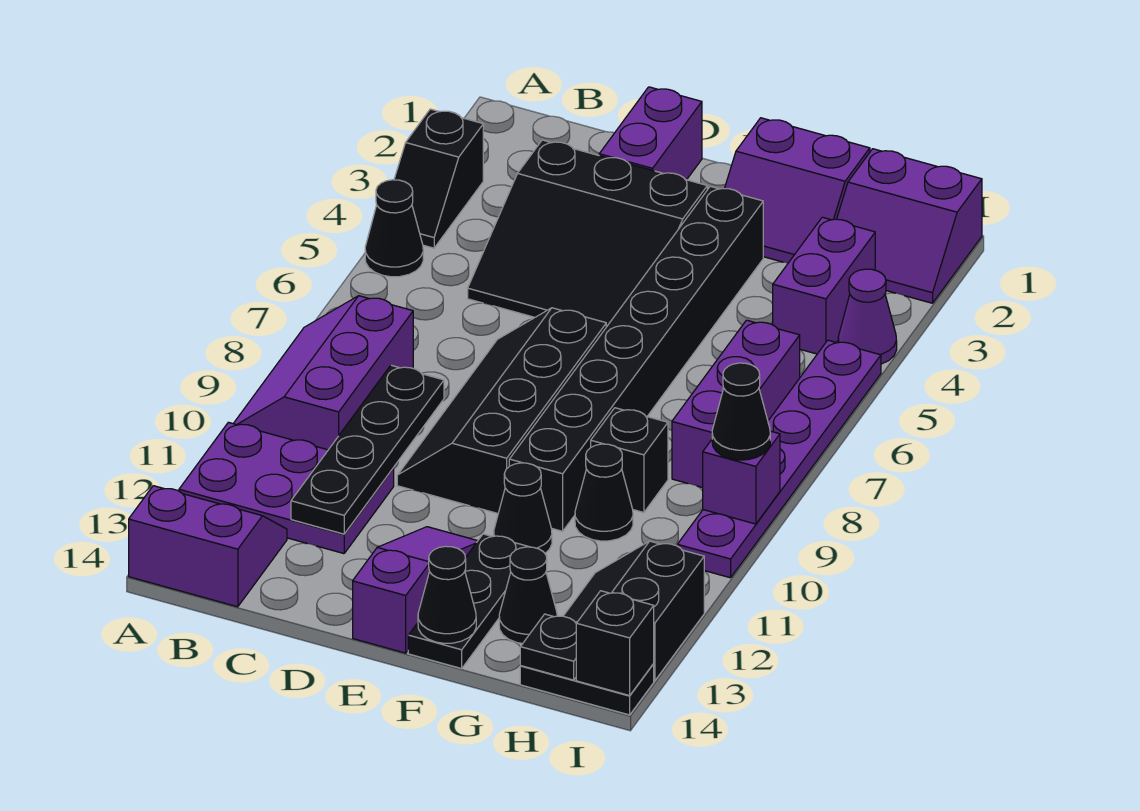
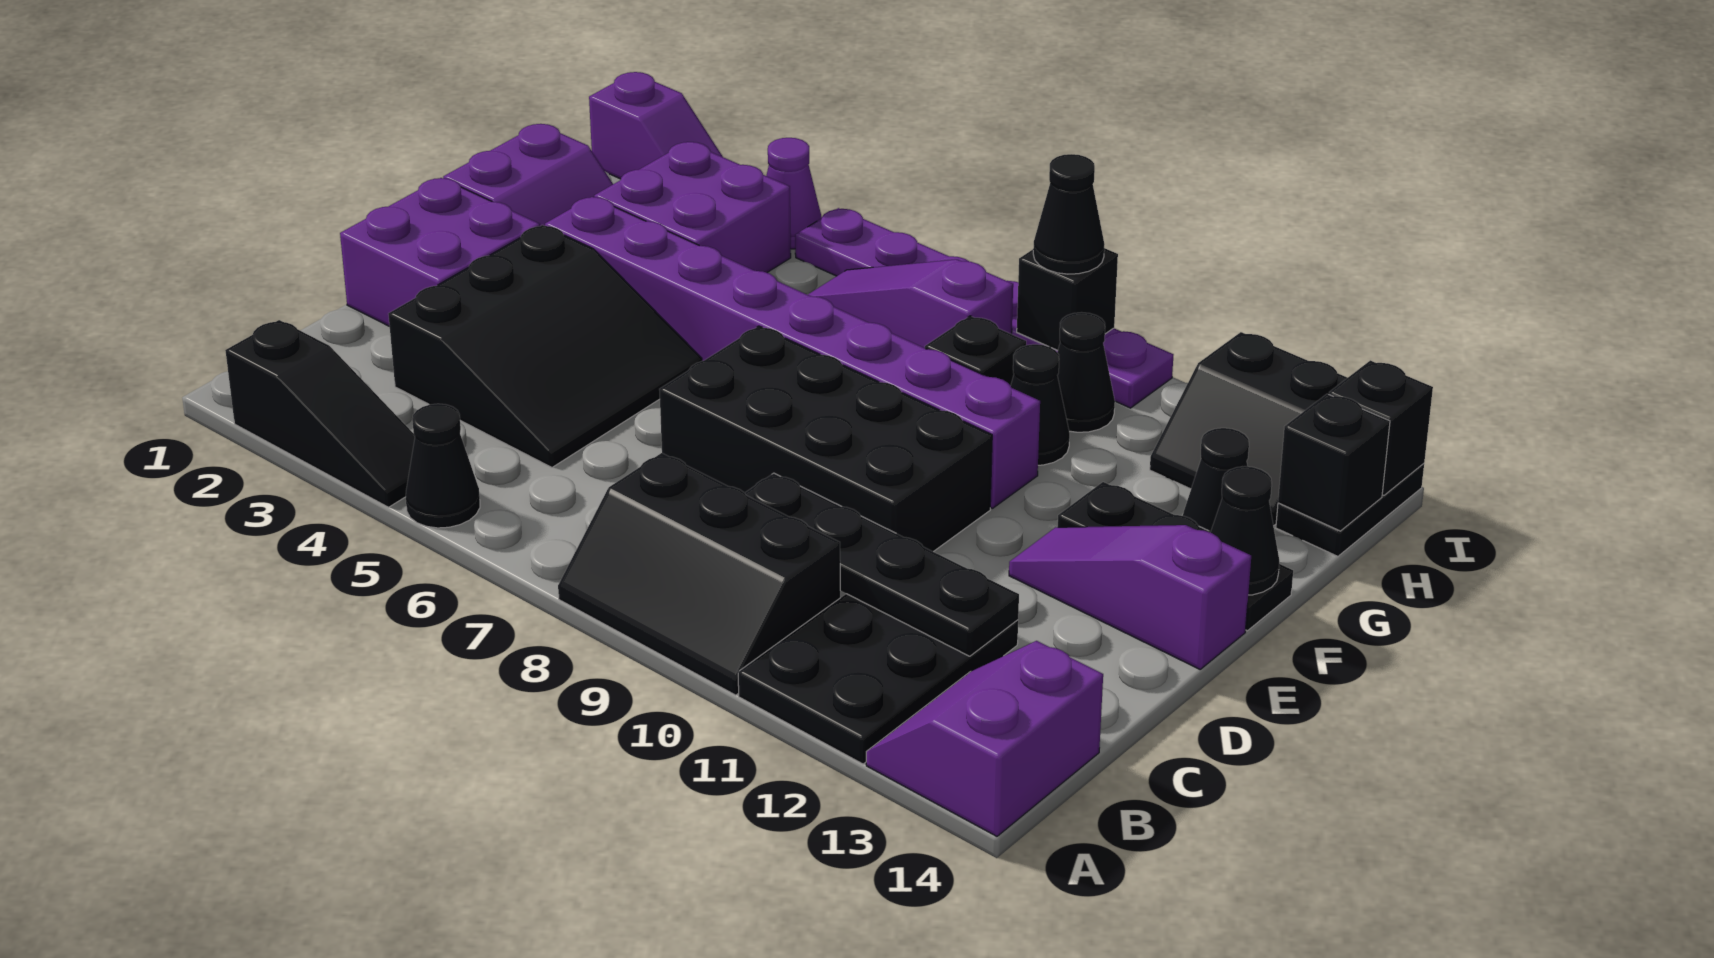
black slope A3:A4 level 1 top 3 -> black slope A2:A4 level 1 top 2
purple slope A8:B10 level 1 top B -> black slope A8:B10 level 1 top B
purple plate A11:C12 level 1 -> black plate A11:C12 level 1
purple brick D1:D2 level 1 -> purple brick D1:E2 level 1
black slope D7:E10 level 1 top E -> black brick D7:E10 level 1
black brick F3:F10 level 1 -> purple brick F3:F10 level 1
black cone F11 level 1 -> black cone H10 level 1
purple slope H1:I2 level 1 top 1 -> purple slope I1:I2 level 1 top 1
purple brick H3:H4 level 1 -> purple brick G3:H4 level 1
purple brick H6:H8 level 1 -> purple slope H6:H8 level 1 top 8
black plate H14 level 2 -> black brick H14 level 2
purple brick I9 level 2 -> black brick I9 level 2

